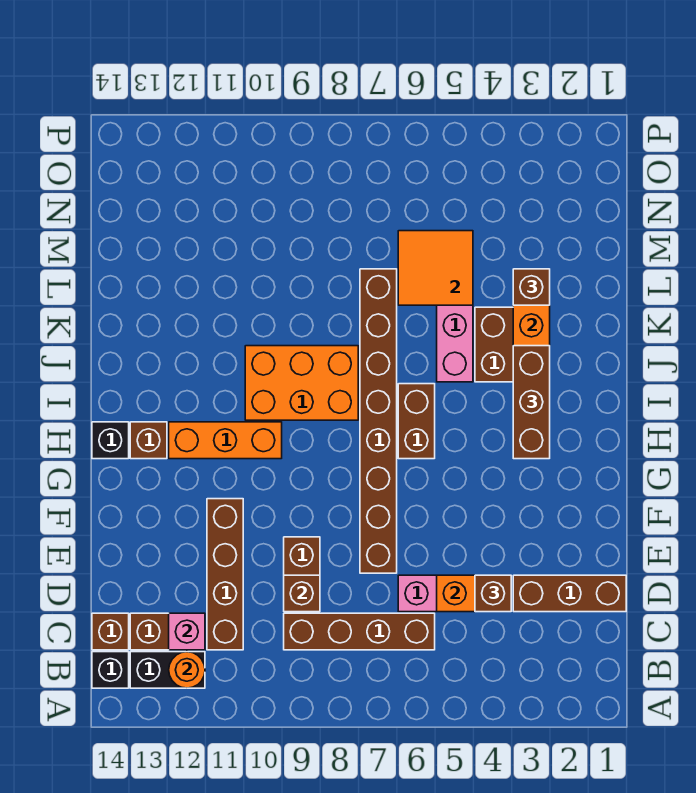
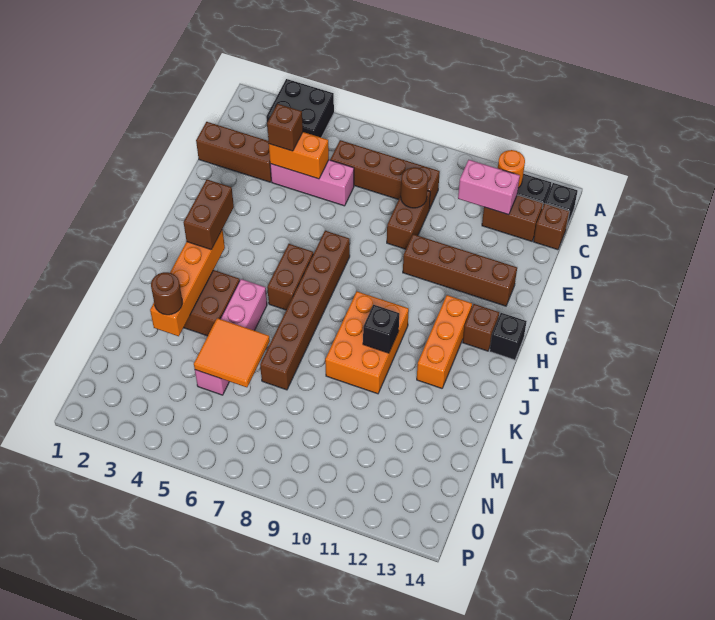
none -> black brick A3:B4 level 1
brown brick C11:F11 level 1 -> brown brick F10:F13 level 1
pink brick C12 level 2 -> pink brick C11:C12 level 2
brown brick D9 level 2 -> brown round brick D9 level 2
brown brick E7:L7 level 1 -> brown brick G7:L7 level 1
brown brick H3:J3 level 3 -> brown brick H3:I3 level 3
orange brick H10:H12 level 1 -> orange brick H12:J12 level 1
orange brick I8:J10 level 1 -> orange brick I9:K10 level 1
none -> black brick J10 level 2
brown brick L3 level 3 -> brown round brick L3 level 3

